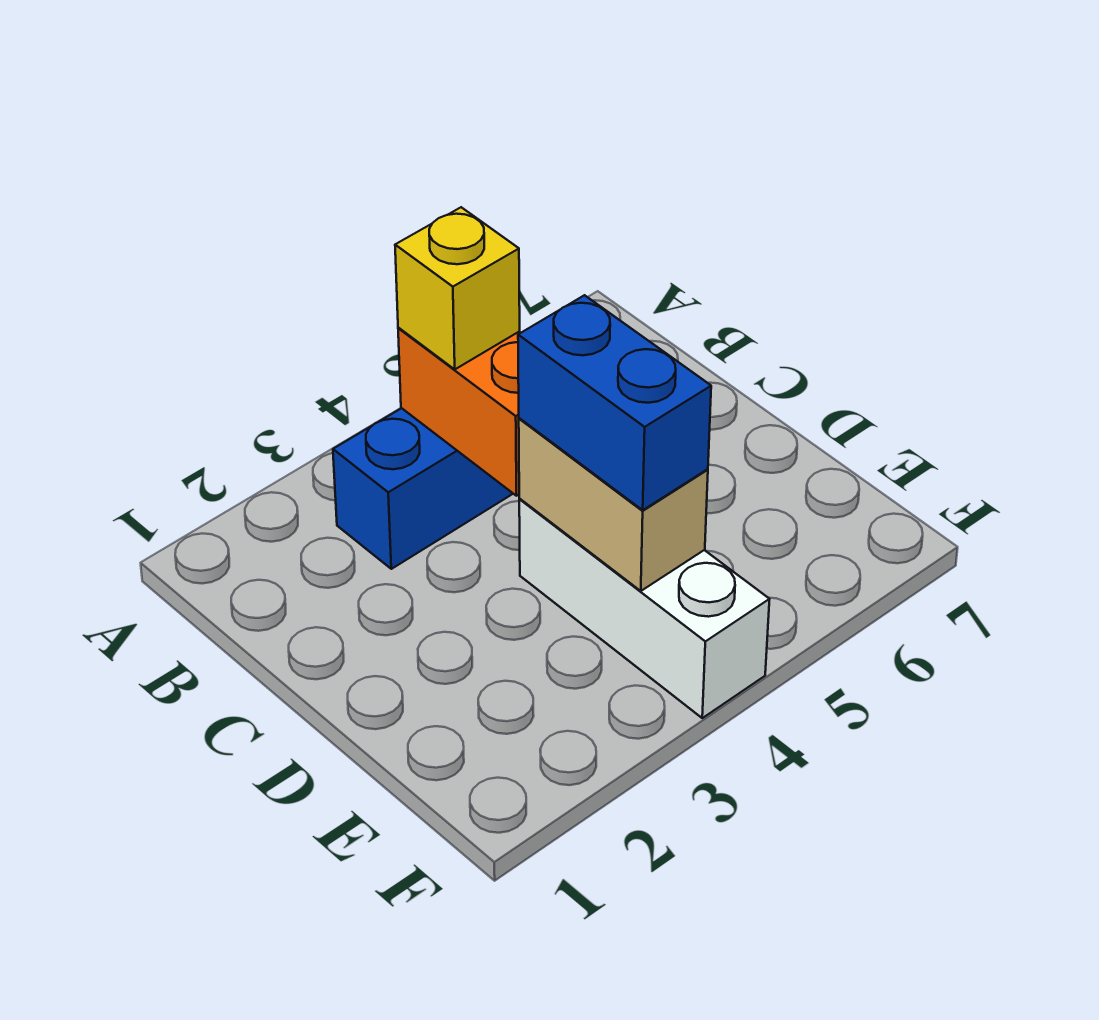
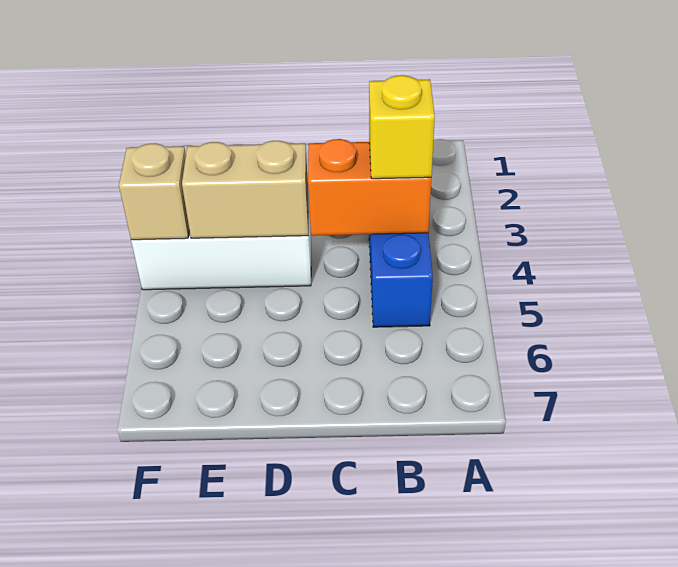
blue brick D4:E4 level 3 -> none
none -> tan brick F4 level 2

